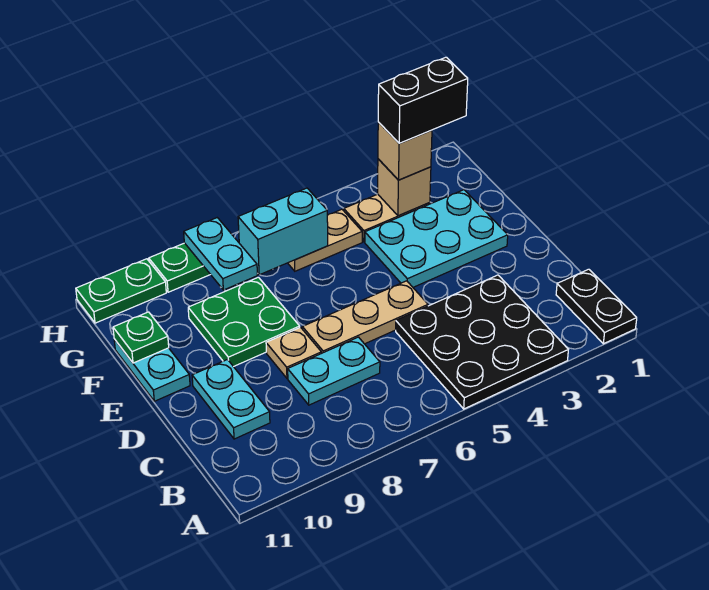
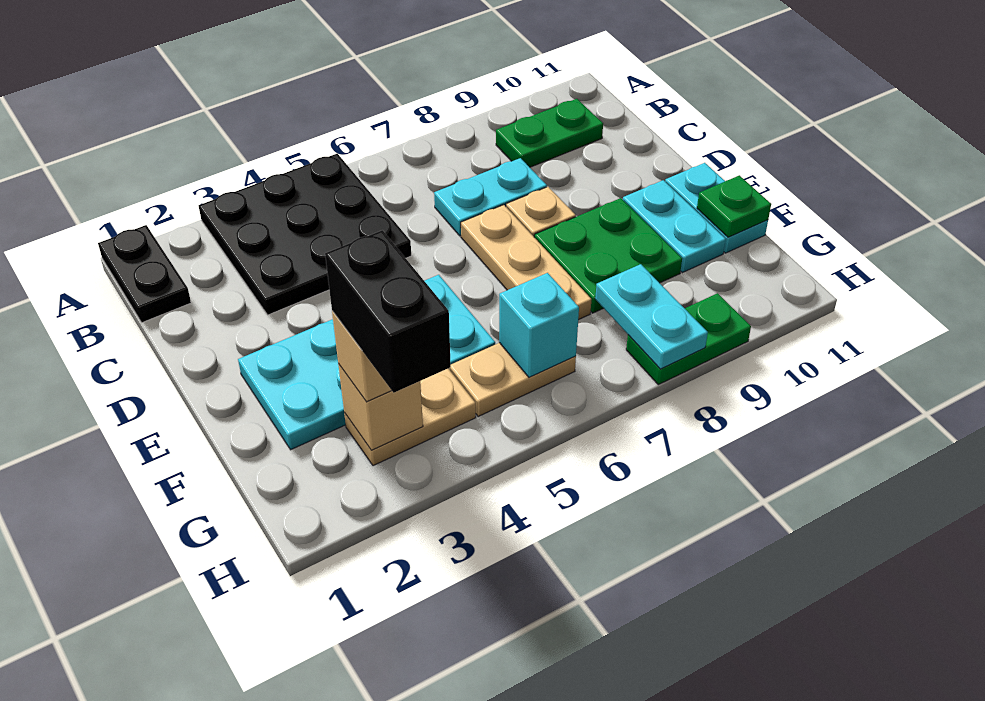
cyan plate C10:D10 level 1 -> cyan plate E10:F10 level 1
tan plate D5:D7 level 1 -> tan plate D7:F7 level 1
cyan plate E2:F4 level 1 -> cyan plate E2:F5 level 1
black brick G2:G3 level 4 -> black brick G3:H3 level 4
cyan brick G6:G7 level 2 -> cyan brick G6 level 2
green plate H10:H11 level 1 -> green plate B9:B10 level 1

